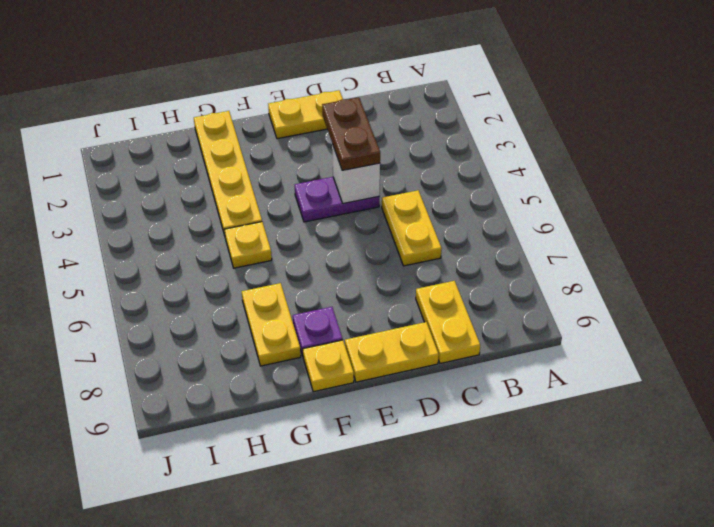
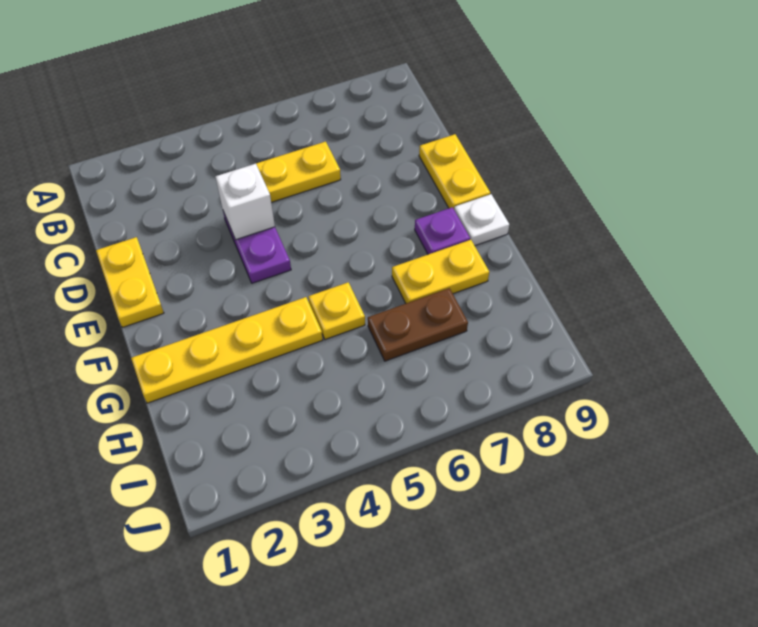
yellow plate C8:C9 level 1 -> none
brown plate D3:D4 level 3 -> brown plate H6:H7 level 1
yellow plate F9 level 1 -> white plate F9 level 1

